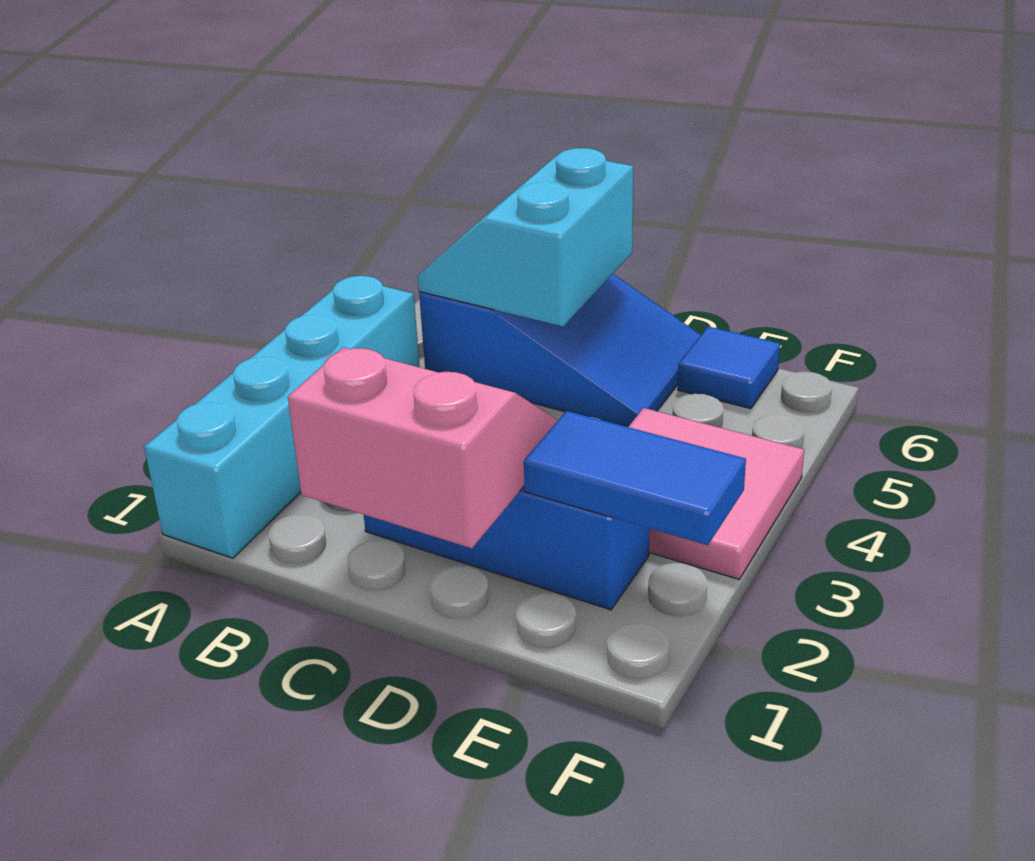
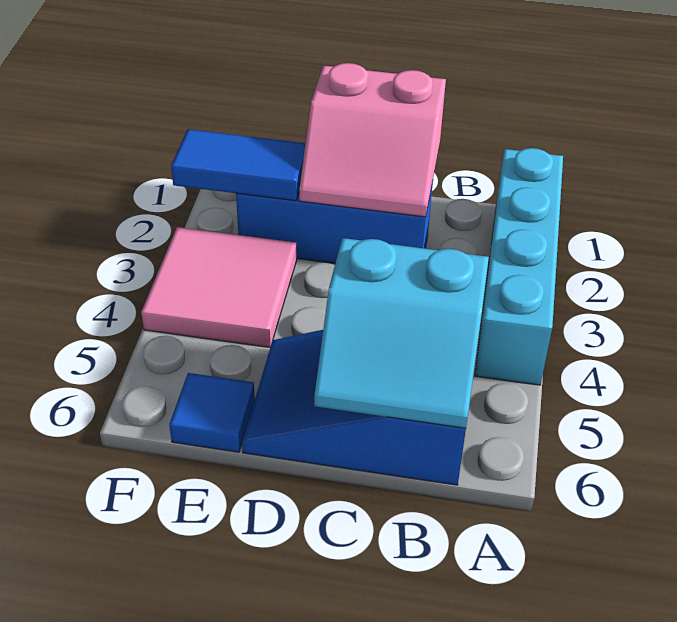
cyan slope B5:C6 level 2 top C -> cyan slope B5:C6 level 2 top 5

